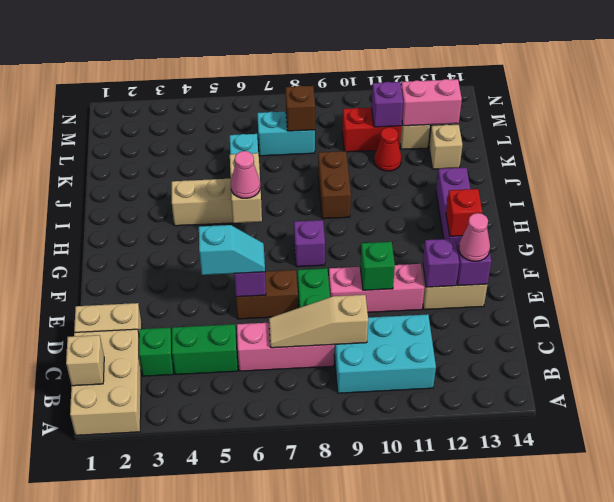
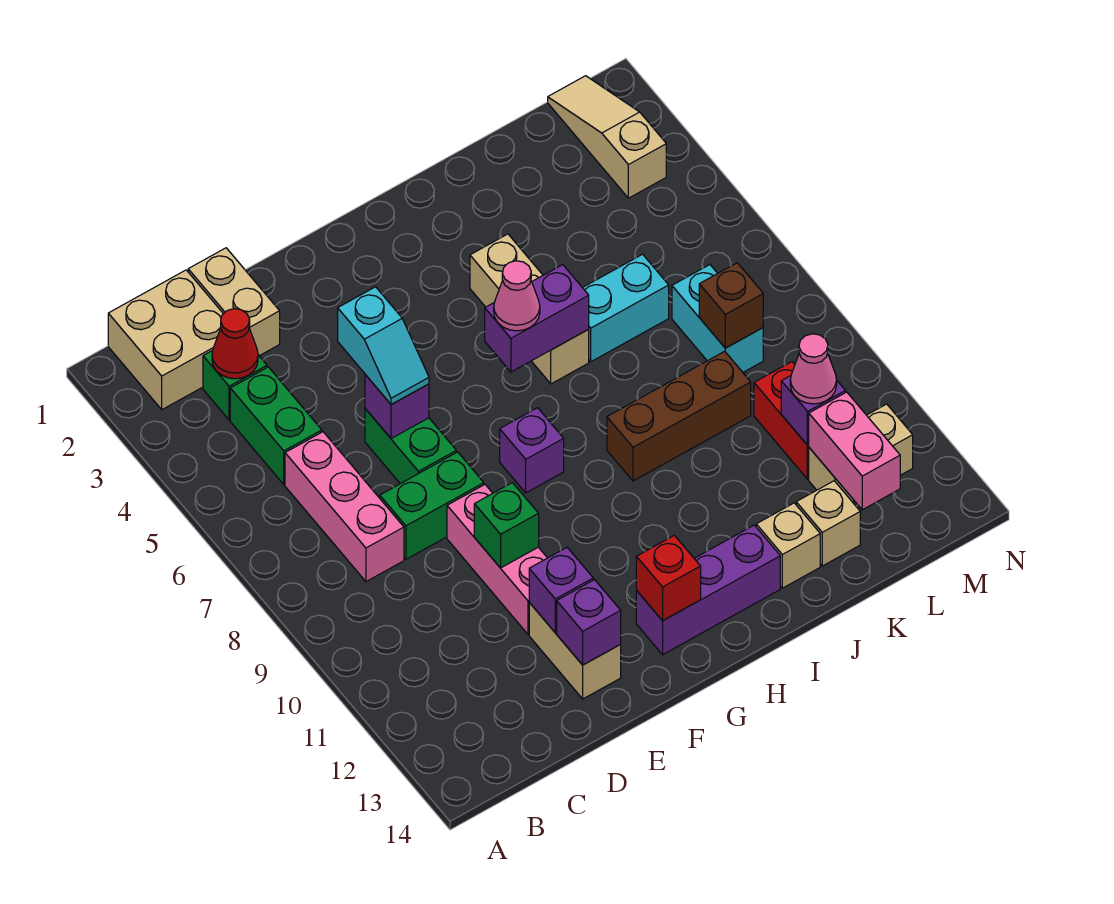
tan brick A1:C2 level 1 -> tan brick B1:C2 level 1
tan brick B1 level 2 -> tan brick J13 level 1
cyan brick B9:C11 level 1 -> none
tan slope C7:C9 level 2 top 9 -> tan slope M1:M3 level 1 top 3
brown brick E6:E7 level 1 -> green brick E6:E7 level 1
pink cone E13 level 3 -> pink cone L11 level 3
tan brick H6:I6 level 2 -> purple brick H6:I6 level 2
brown brick I9:J9 level 1 -> brown brick I9:K9 level 1
red cone K11 level 1 -> red cone C3 level 2

